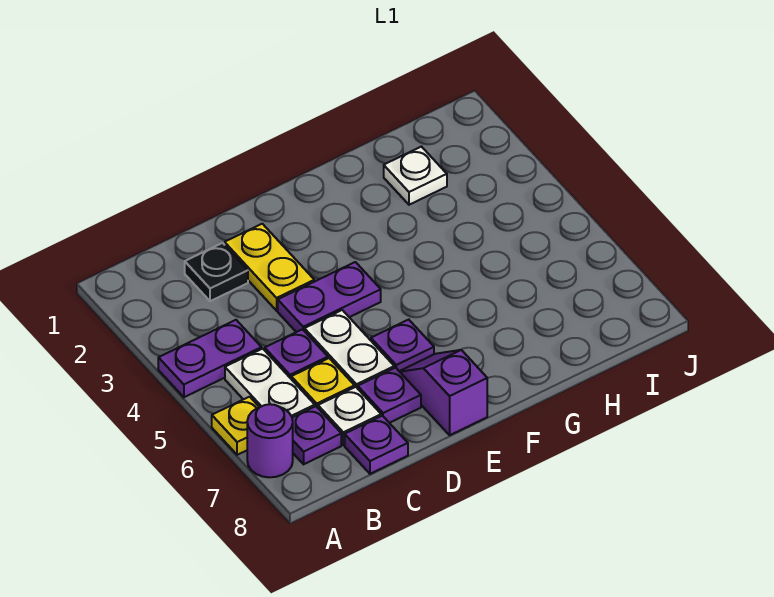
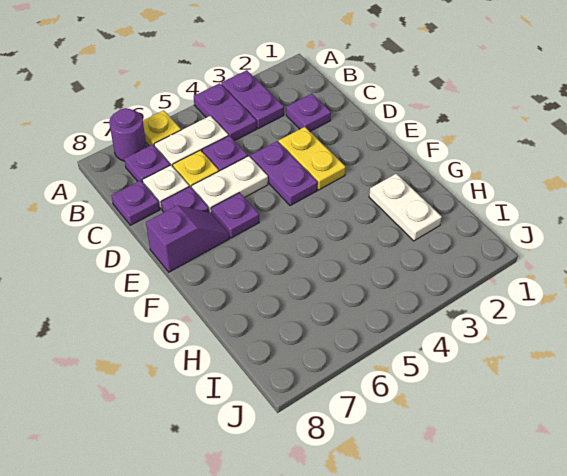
none -> purple plate A3:B3 level 1
black plate C2 level 1 -> purple plate C2 level 1
yellow plate D2:D3 level 1 -> yellow plate D3:E3 level 1
white plate H2 level 1 -> white plate G2:H2 level 1

